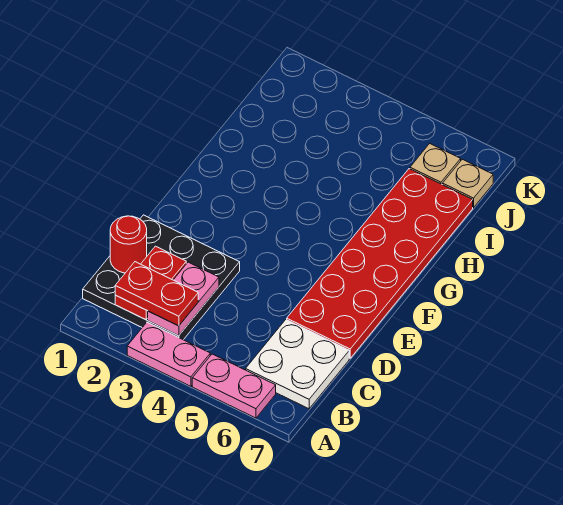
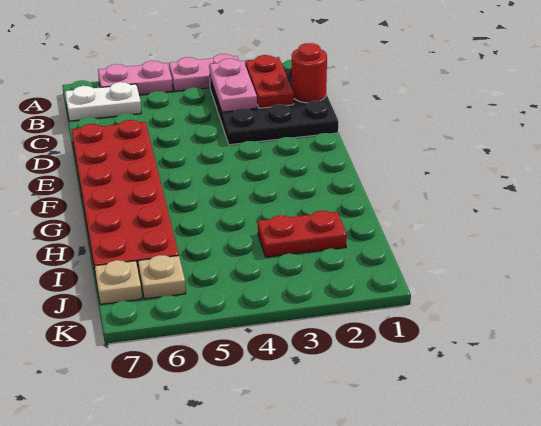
red plate B2:B3 level 3 -> red plate I2:I3 level 1
white plate B6:C7 level 1 -> white plate B6:B7 level 1

